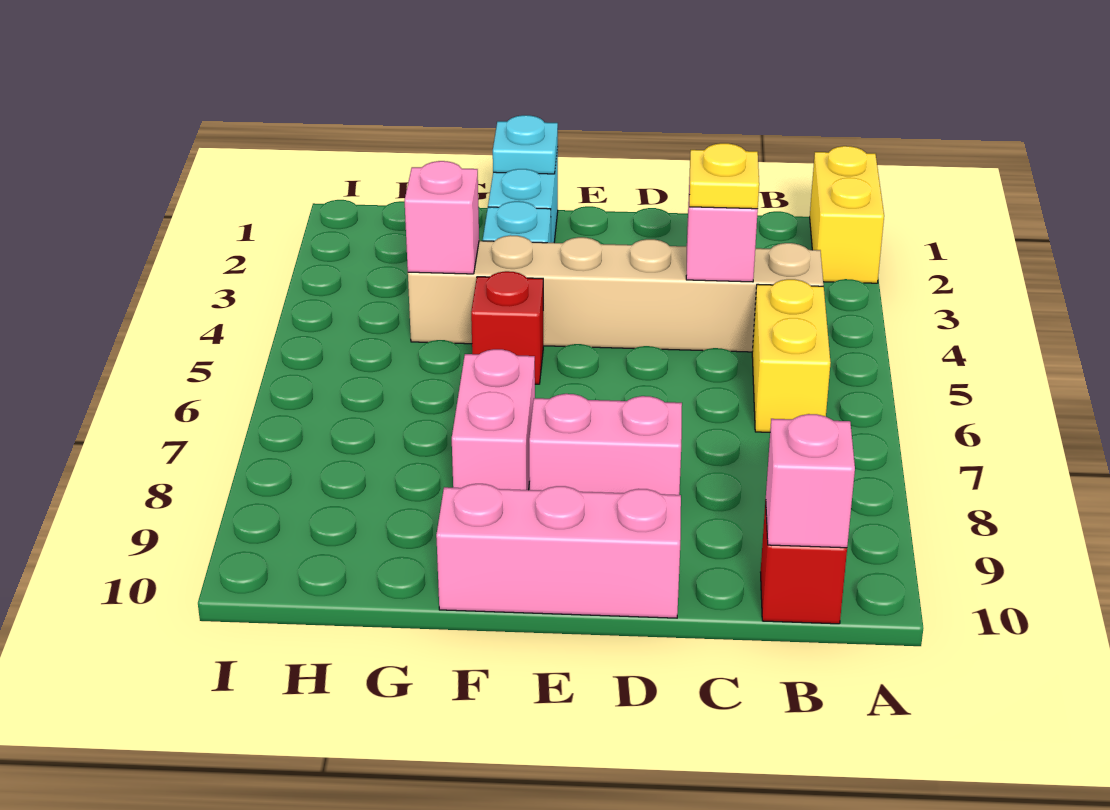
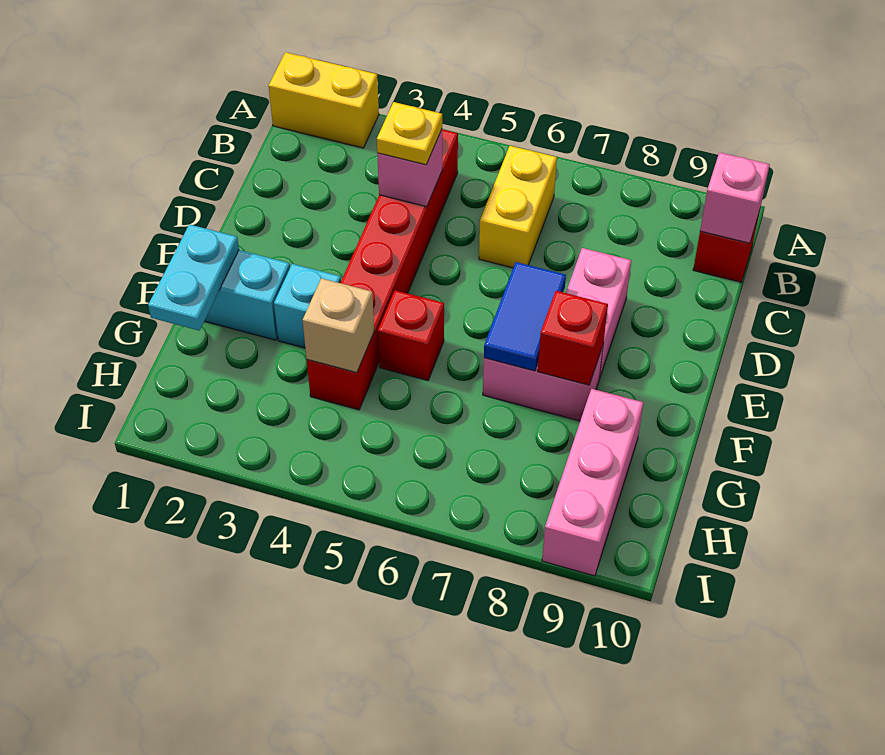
tan brick B4:G4 level 1 -> red brick B4:G4 level 1
yellow brick B5:B6 level 1 -> yellow brick B6:C6 level 1
pink brick D10:F10 level 1 -> pink brick G9:I9 level 1
none -> blue tile E7:F7 level 2
cyan plate F1 level 2 -> cyan plate F1:G1 level 2
none -> red brick F8 level 2
pink brick G4 level 2 -> tan brick G4 level 2

